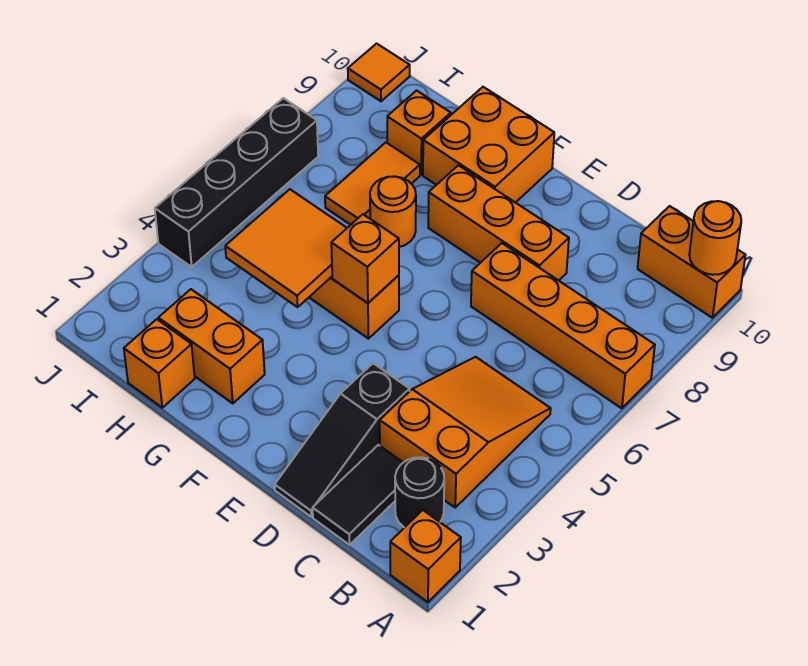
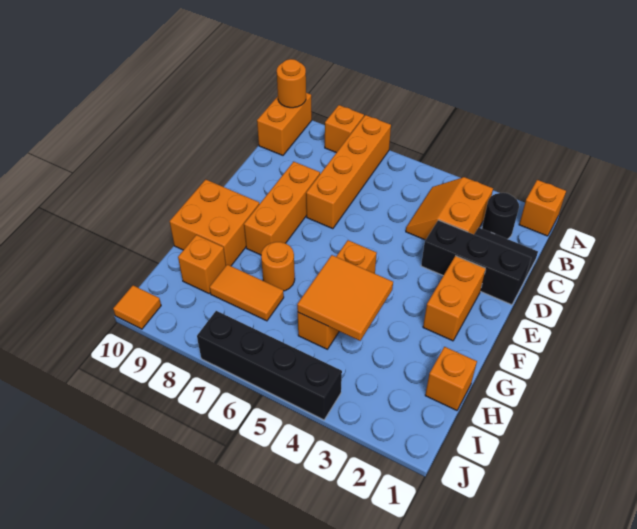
orange slope B3:C5 level 1 top 3 -> orange slope B3:C4 level 1 top 3
black slope D1:D3 level 1 top 3 -> black brick D1:D3 level 1
orange brick F5 level 2 -> orange brick A8 level 1
orange brick G2:H2 level 1 -> orange brick E2:F2 level 1

